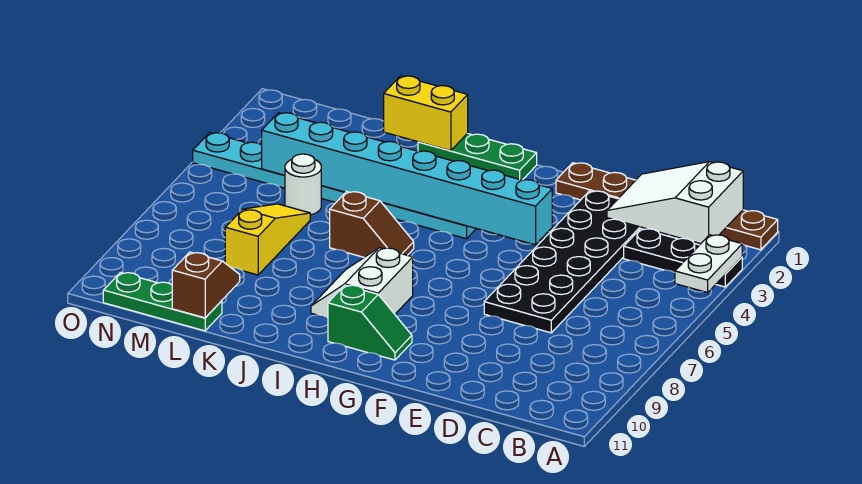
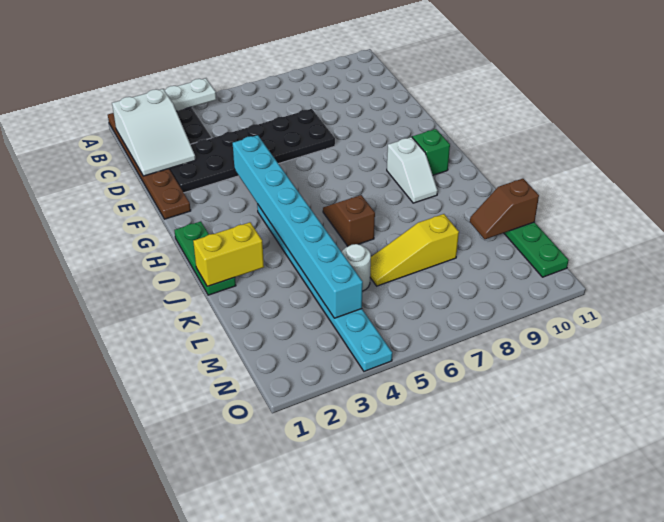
white slope H8:I9 level 1 top H -> white slope H9:I9 level 1 top H
yellow brick J1:K1 level 2 -> yellow brick J1:J2 level 2

